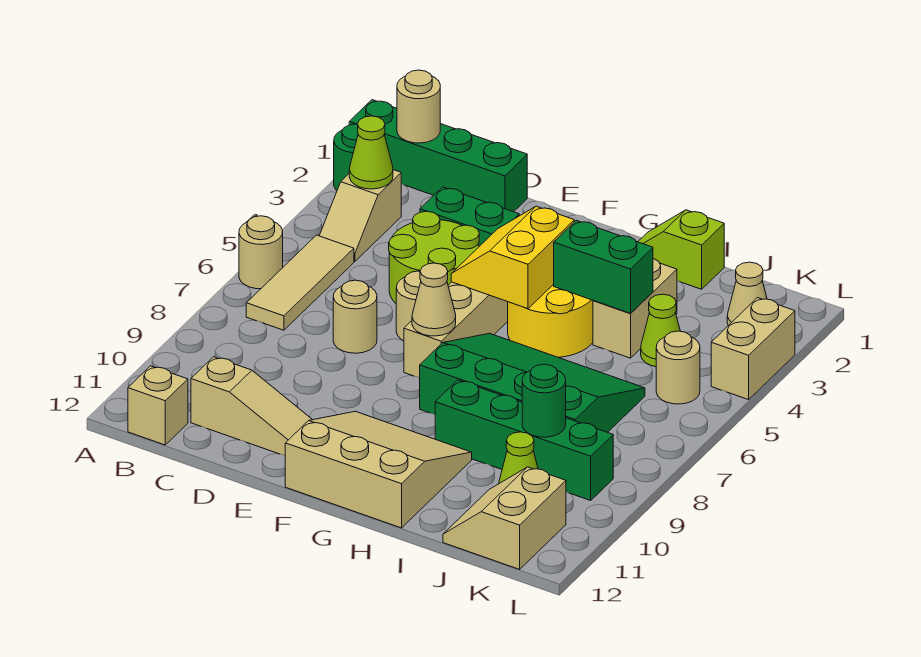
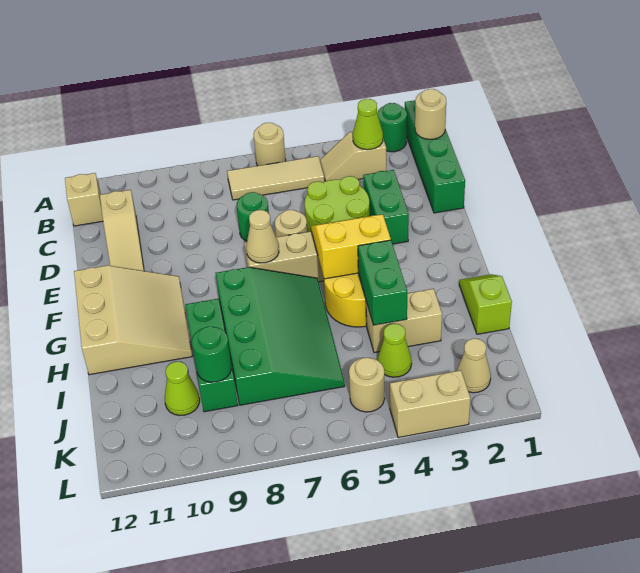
tan round brick D7 level 1 -> green round brick D7 level 1
green brick H9:K9 level 1 -> green brick H9:J9 level 1
tan slope J11:K12 level 1 top K -> none

